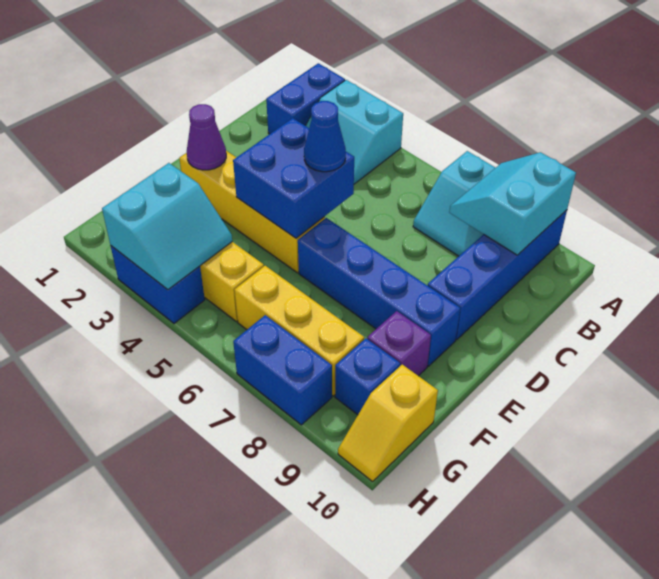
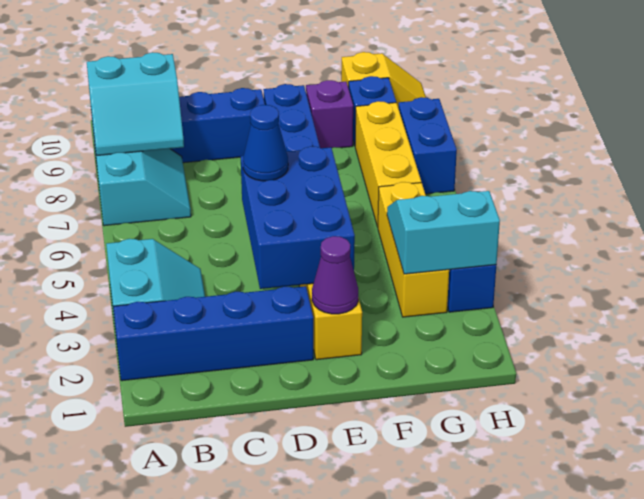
blue brick A2:B2 level 1 -> blue brick A2:D2 level 1
blue brick D4:E5 level 2 -> blue brick D3:E5 level 2

